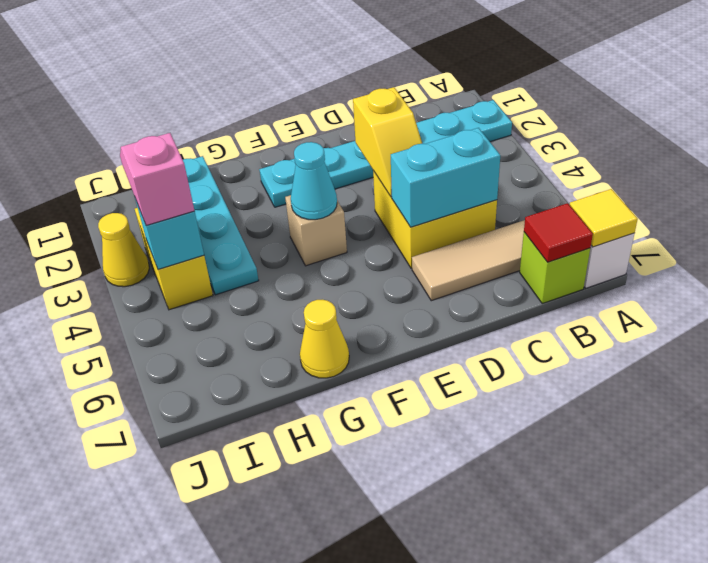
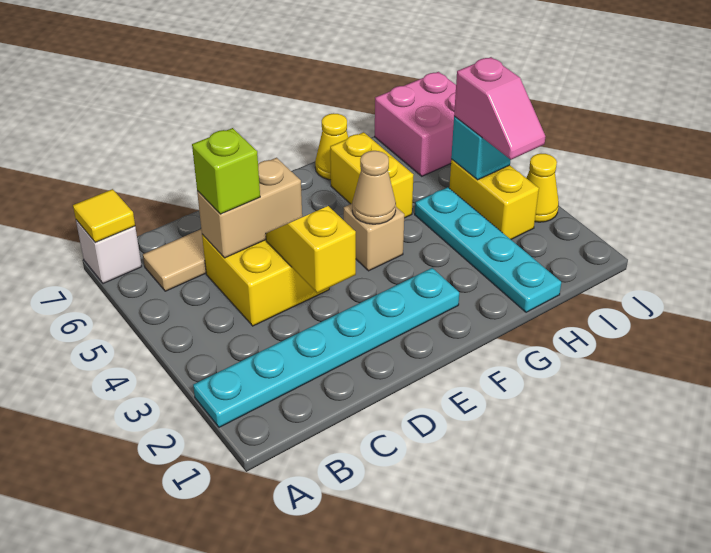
lime brick B7 level 1 -> lime brick C5 level 3
red tile B7 level 2 -> none
cyan brick C5:D5 level 2 -> tan brick C5:D5 level 2
cyan cone F4 level 2 -> tan cone F4 level 2
none -> yellow brick G5:G6 level 1
none -> pink brick I6:J7 level 1

